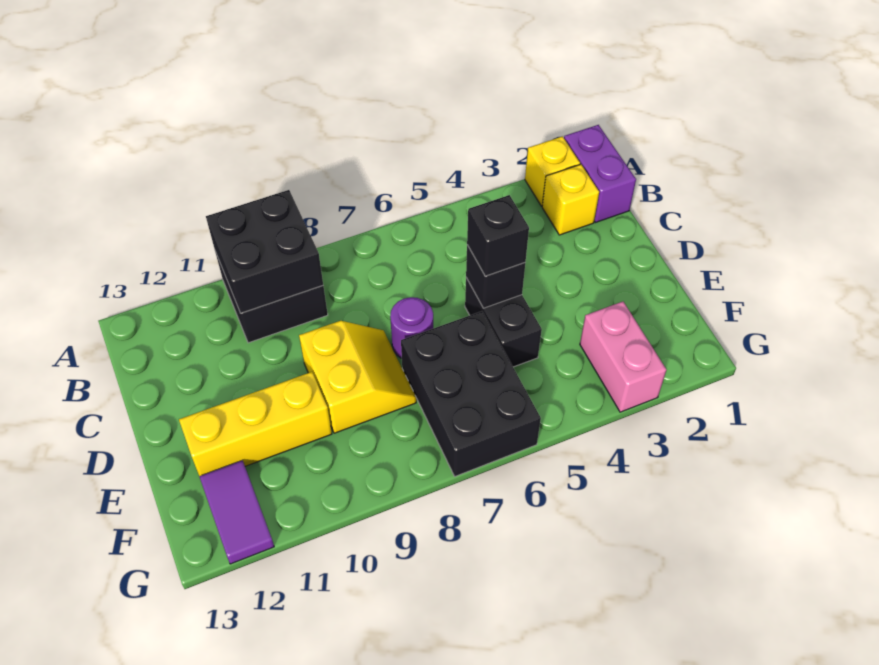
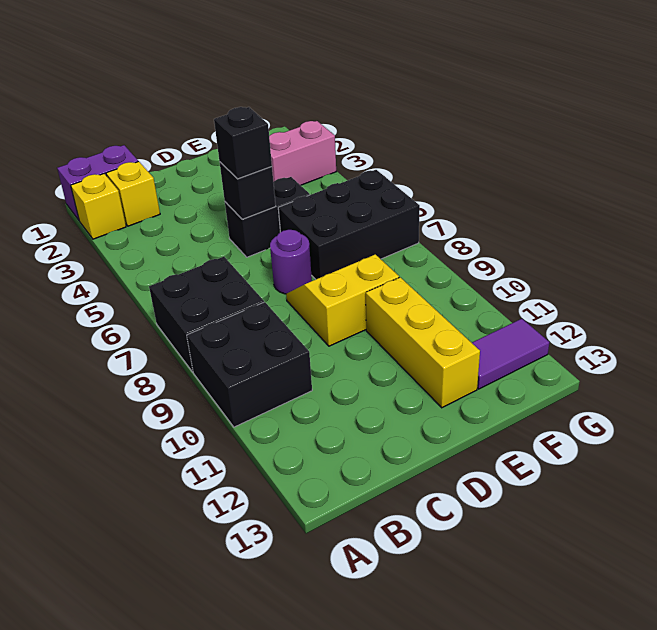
black brick A9:B10 level 2 -> black brick A7:B8 level 1

